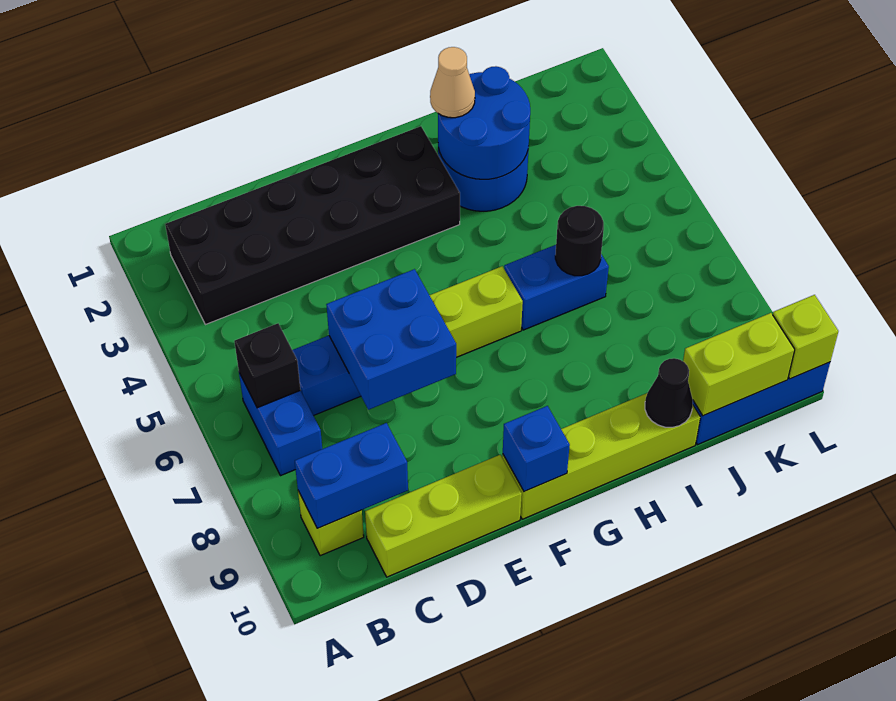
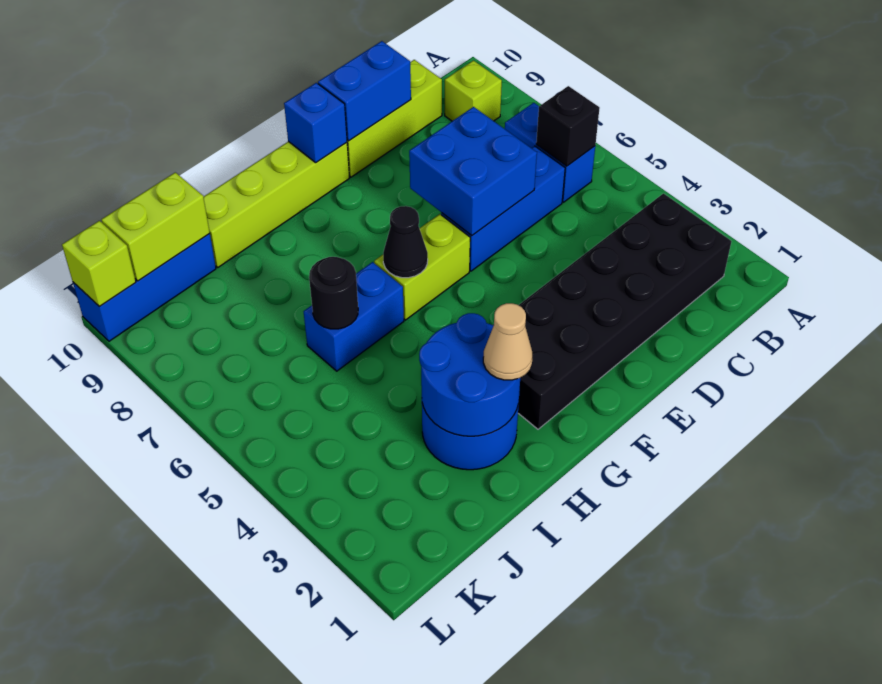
blue brick B9:C9 level 2 -> blue brick D10:E10 level 2
black cone I10 level 2 -> black cone G6 level 2

